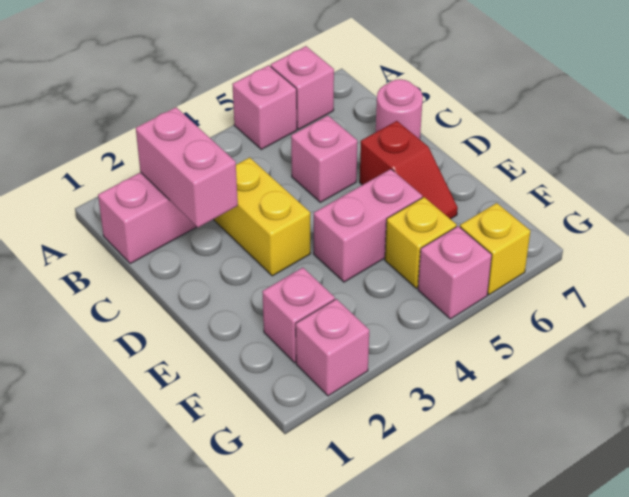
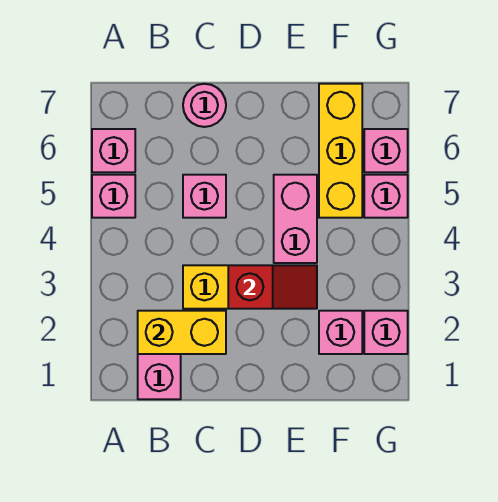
pink brick B2:C2 level 2 -> yellow brick B2:C2 level 2
red slope D6:E6 level 1 top D -> red slope D3:E3 level 2 top D
yellow brick F5 level 1 -> yellow brick F5:F7 level 1
yellow brick G6 level 1 -> pink brick G6 level 1

